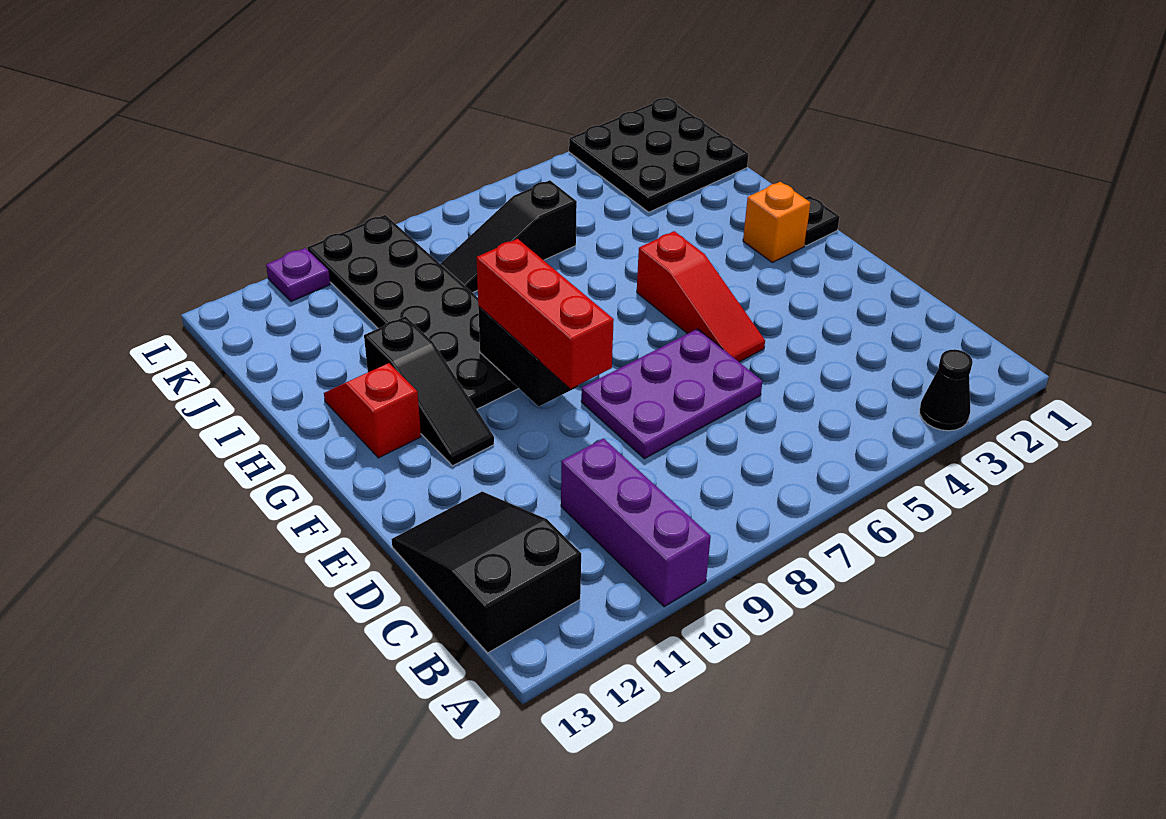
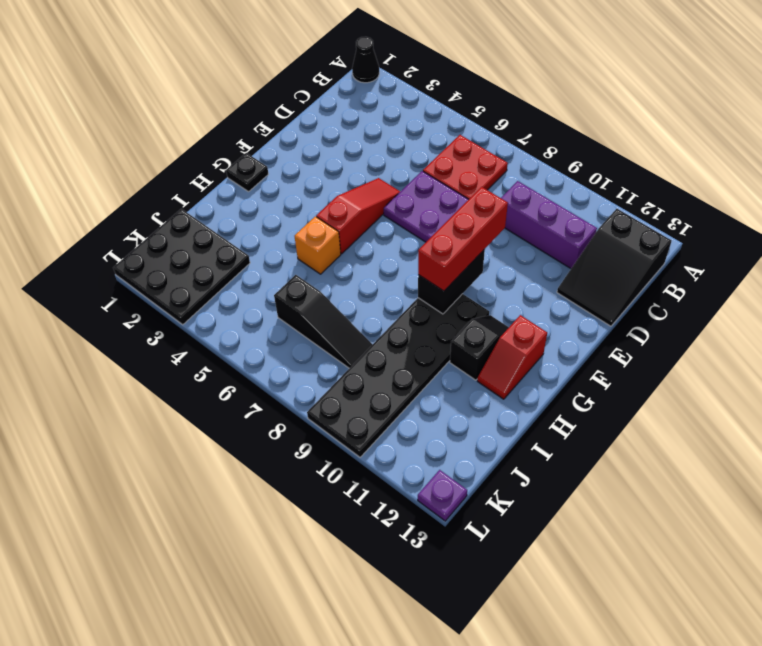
black cone A3 level 1 -> black cone A1 level 1
purple brick A10:C10 level 1 -> purple brick C9:C11 level 1
none -> red plate B6:C7 level 1
black slope F11:H11 level 1 top H -> black slope G11:H11 level 1 top H
orange brick G2 level 1 -> orange brick H5 level 1
purple plate L11 level 1 -> purple plate L13 level 1

